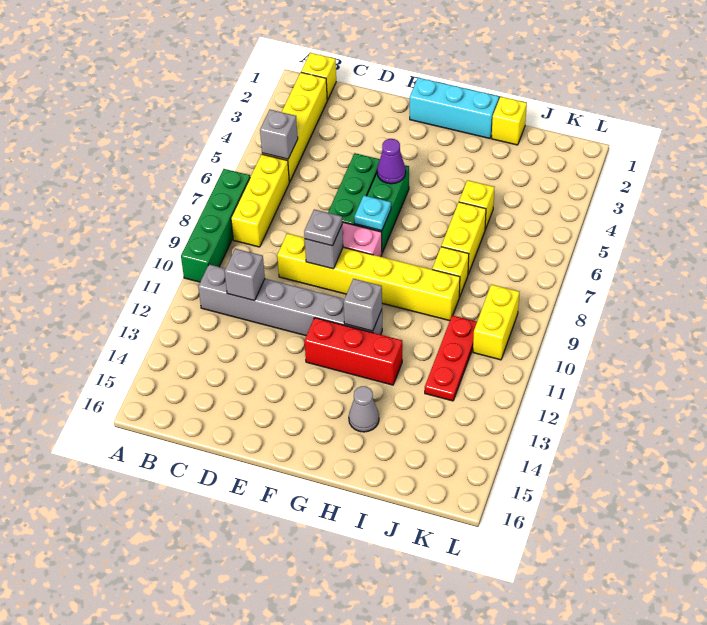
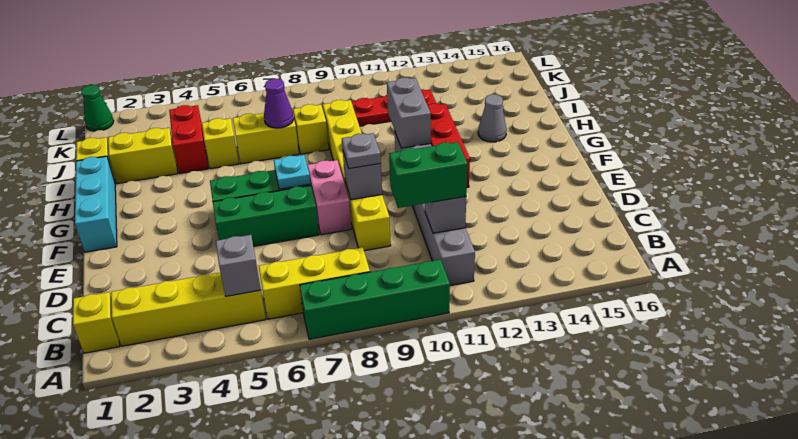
none -> green brick C10:C11 level 3
purple cone F5 level 2 -> purple cone I7 level 2
grey brick G11 level 2 -> grey brick G11:H11 level 2
none -> red brick I4:J4 level 1
yellow brick K9:K10 level 1 -> yellow brick I2:I3 level 1
none -> green cone L1 level 1

